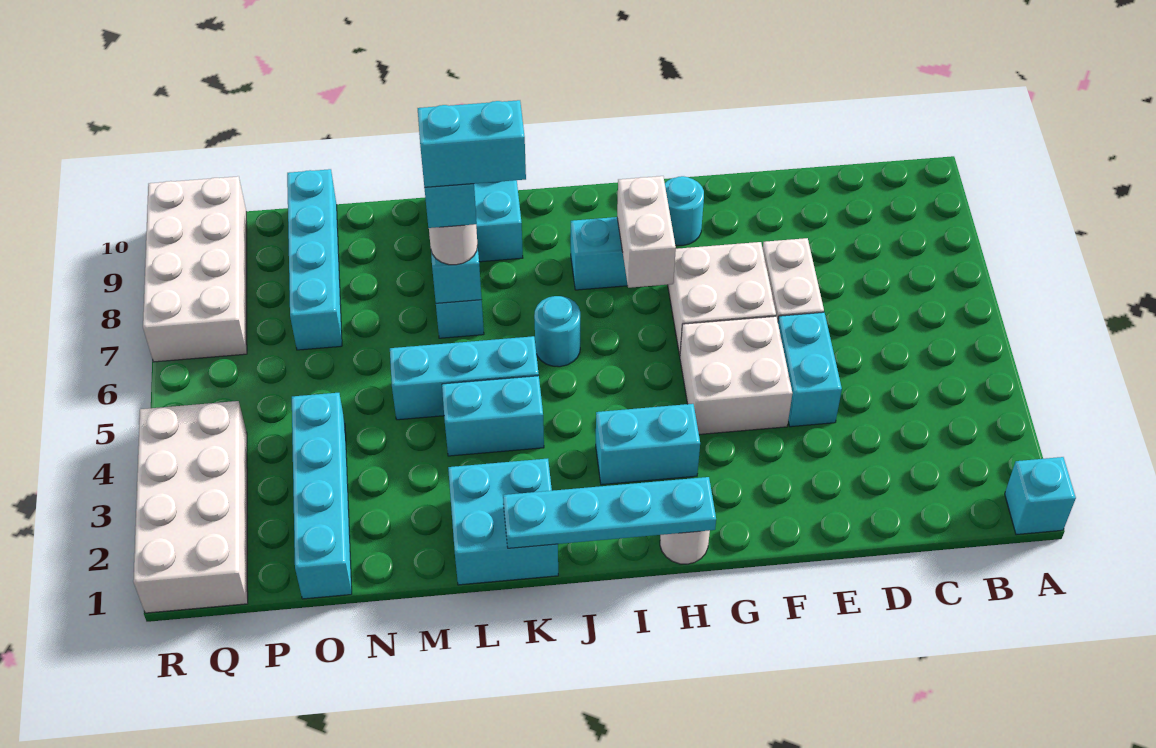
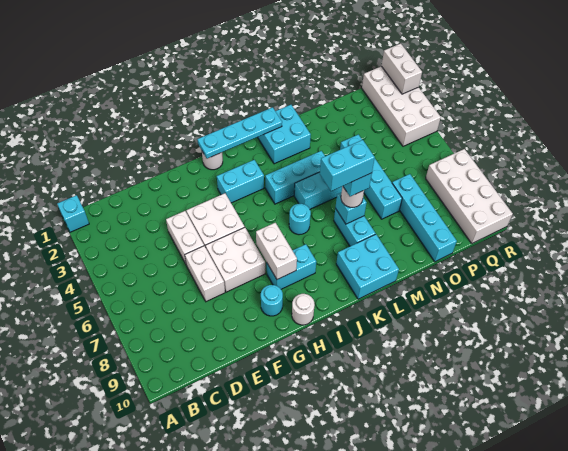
cyan brick E4:E5 level 1 -> white brick E4:E5 level 1
none -> white round brick H10 level 1
cyan brick K4:L4 level 1 -> cyan brick J4:L4 level 1
cyan brick O1:O4 level 1 -> cyan brick N4:N7 level 1
none -> white brick R1:R2 level 2

